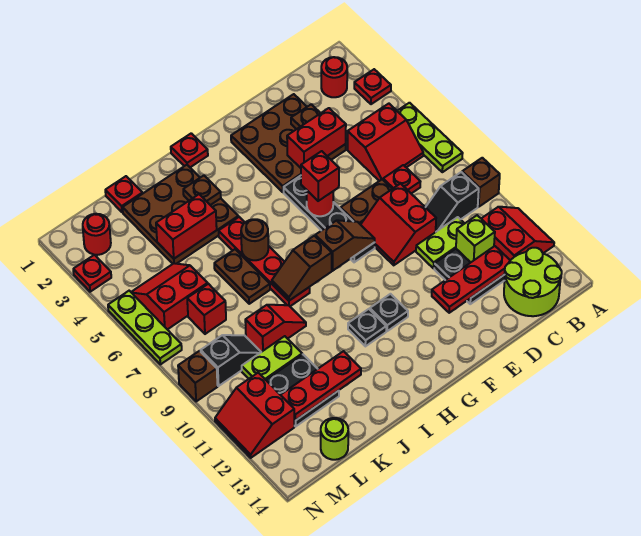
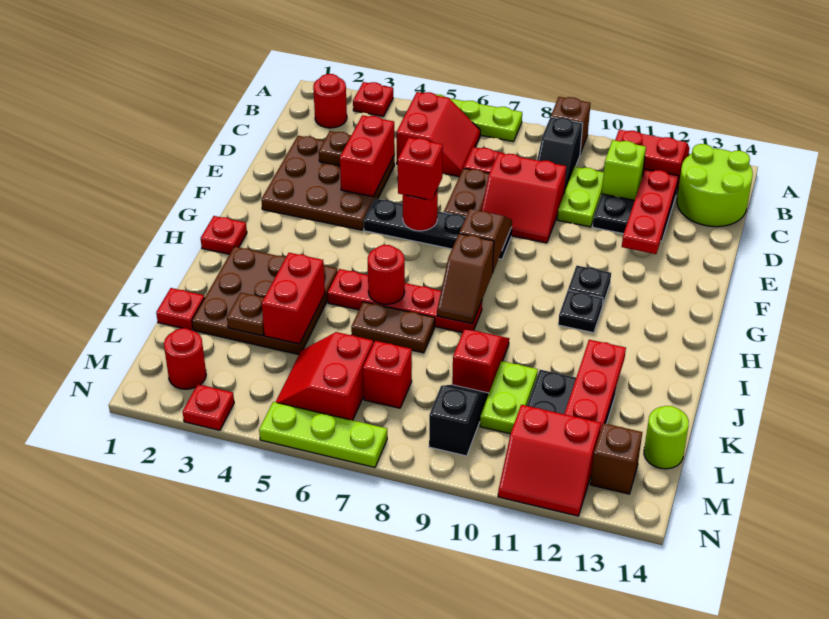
brown plate I3 level 2 -> brown plate K3 level 2
brown round brick I6 level 2 -> red round brick I6 level 2
brown brick N9 level 1 -> brown brick M13 level 1

